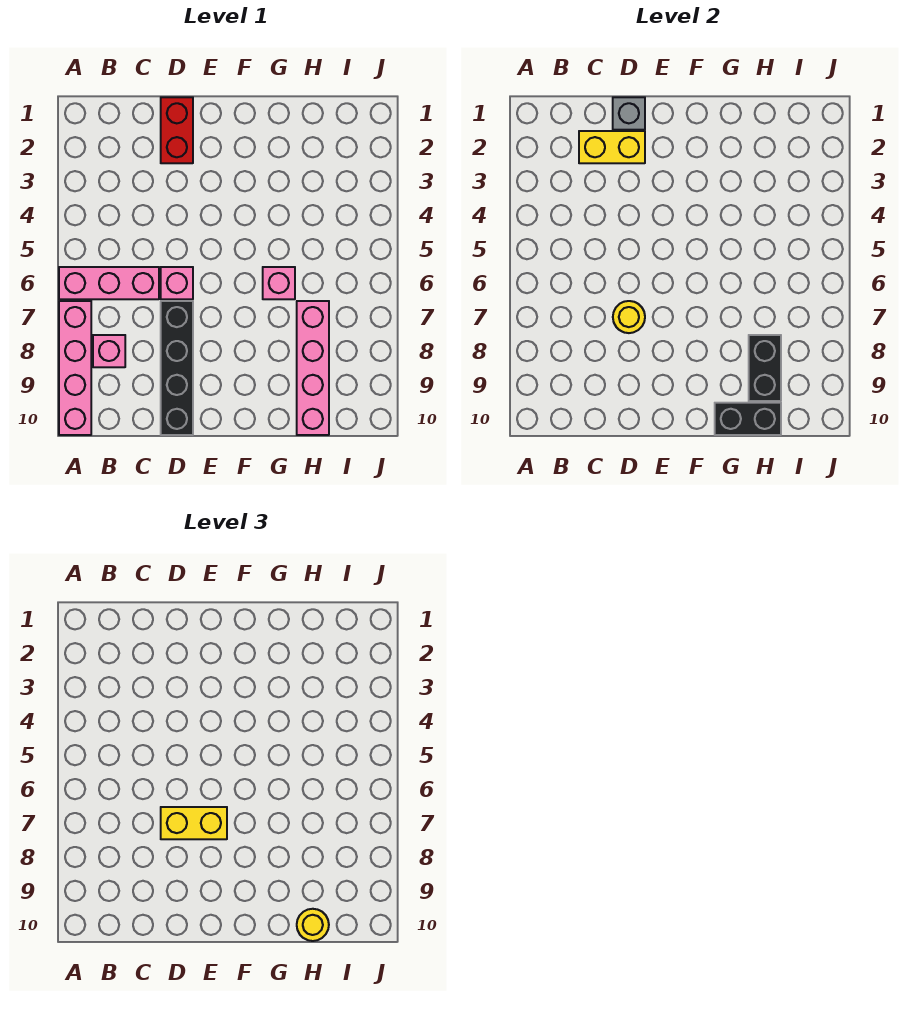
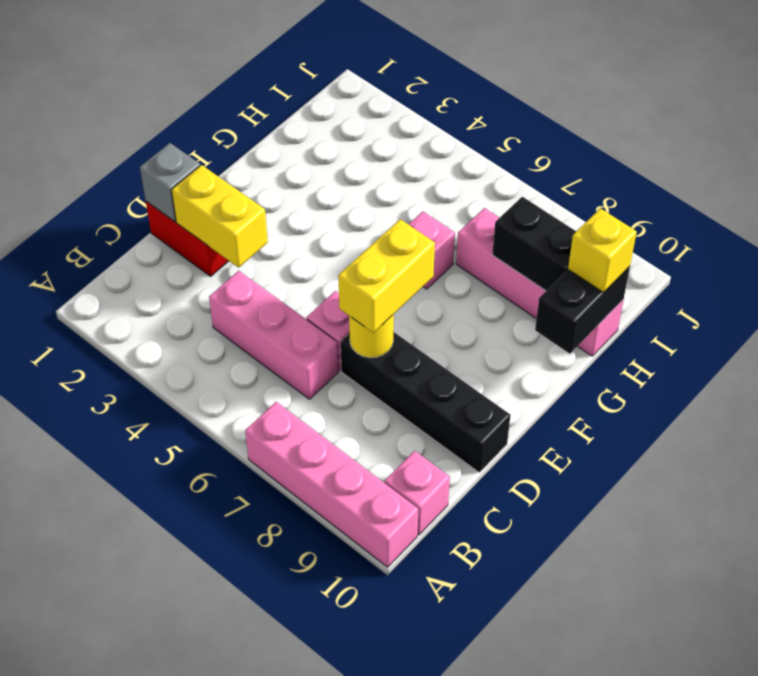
pink brick A6:C6 level 1 -> pink brick C4:C6 level 1
pink brick B8 level 1 -> pink brick B10 level 1
yellow brick C2:D2 level 2 -> yellow brick D2:D3 level 2
yellow round brick H10 level 3 -> yellow brick H10 level 3

